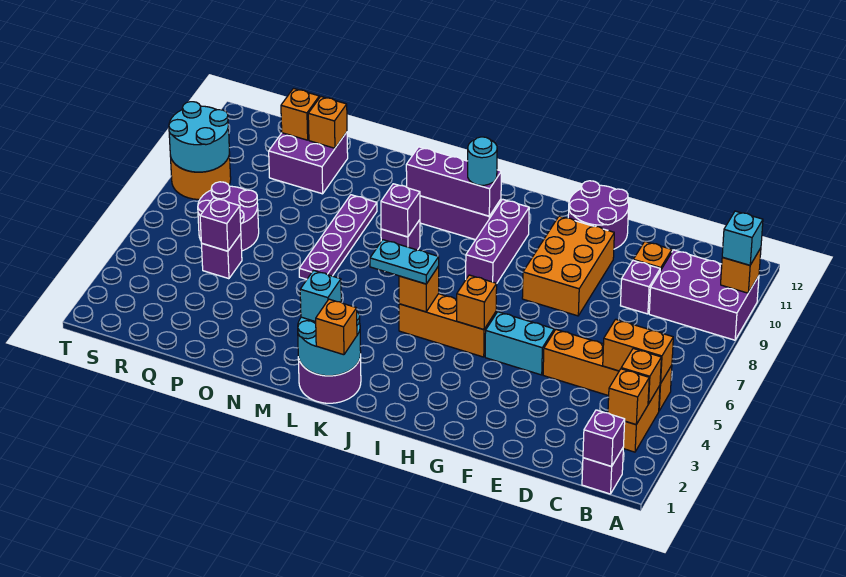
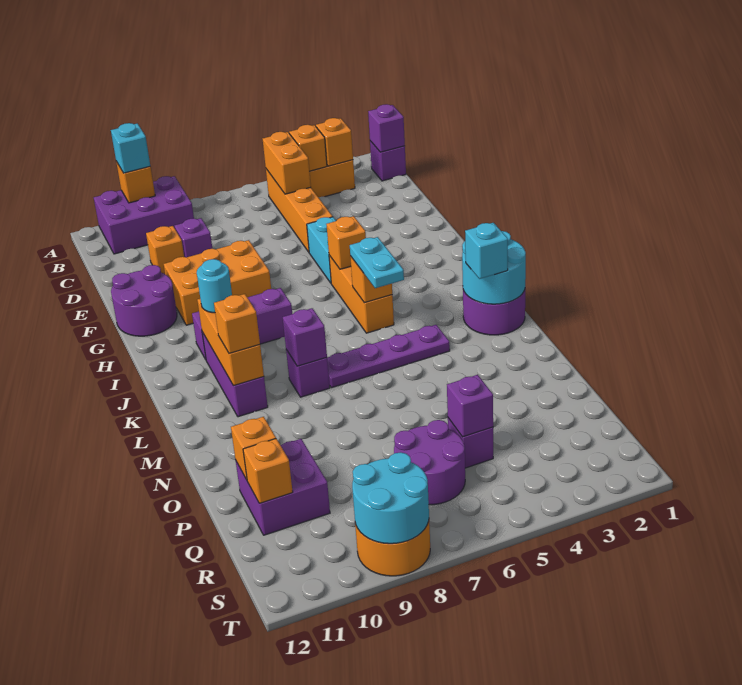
purple brick A9:C10 level 1 -> purple brick A9:B11 level 1
purple brick J10:L10 level 2 -> orange brick J10:L10 level 2
orange brick K1 level 3 -> orange brick L10 level 3
purple plate N6:N9 level 1 -> purple plate L4:L7 level 1

